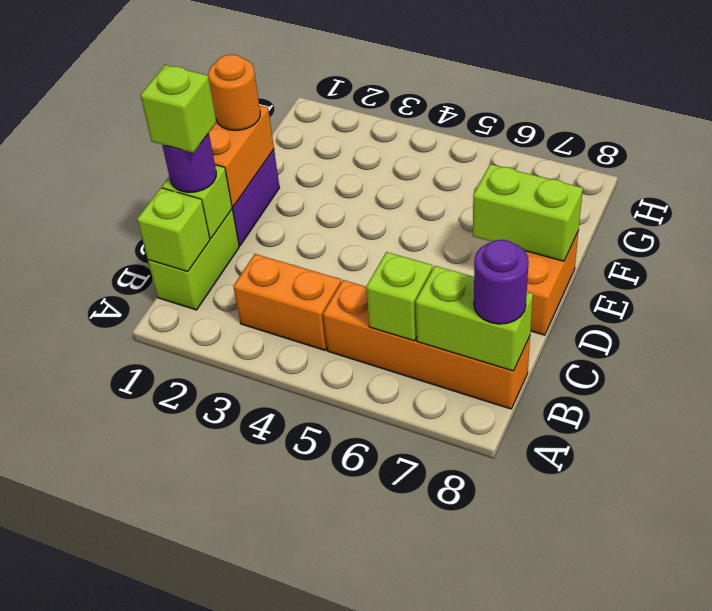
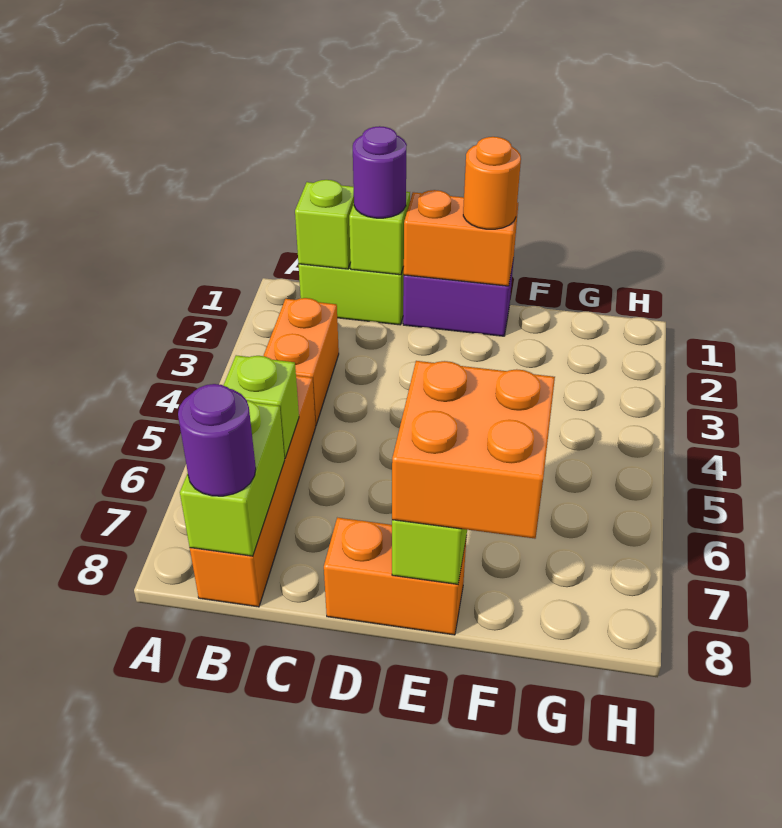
lime brick C1 level 4 -> none
none -> orange brick E7:F8 level 3

